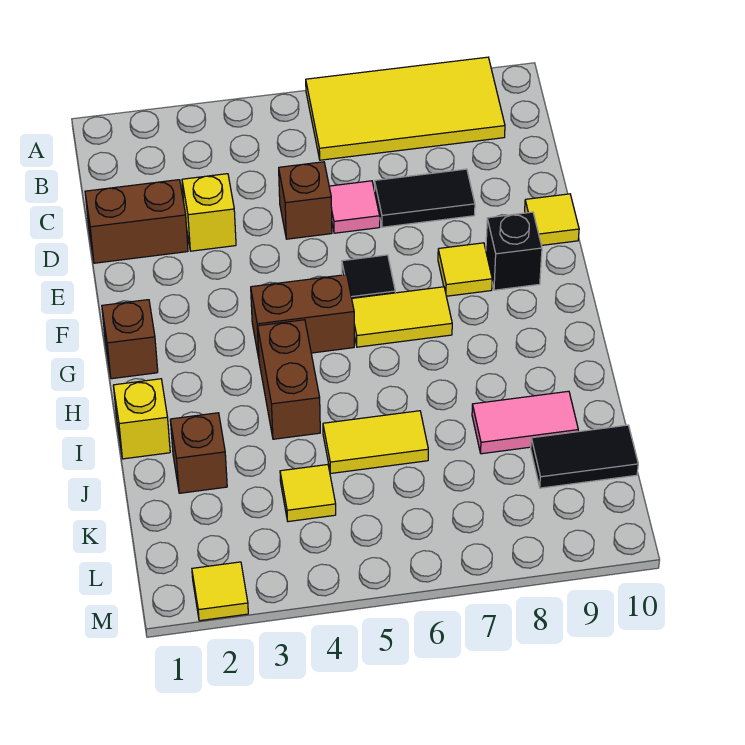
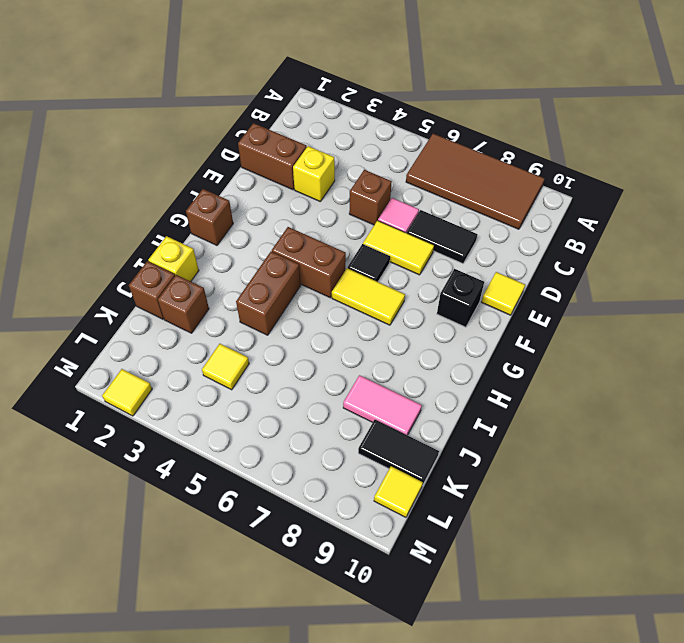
yellow tile A6:B9 level 1 -> brown tile A6:B9 level 1
yellow tile F8 level 1 -> yellow tile L10 level 1
none -> brown brick J1 level 1
yellow tile J5:J6 level 1 -> yellow tile E6:E7 level 1

